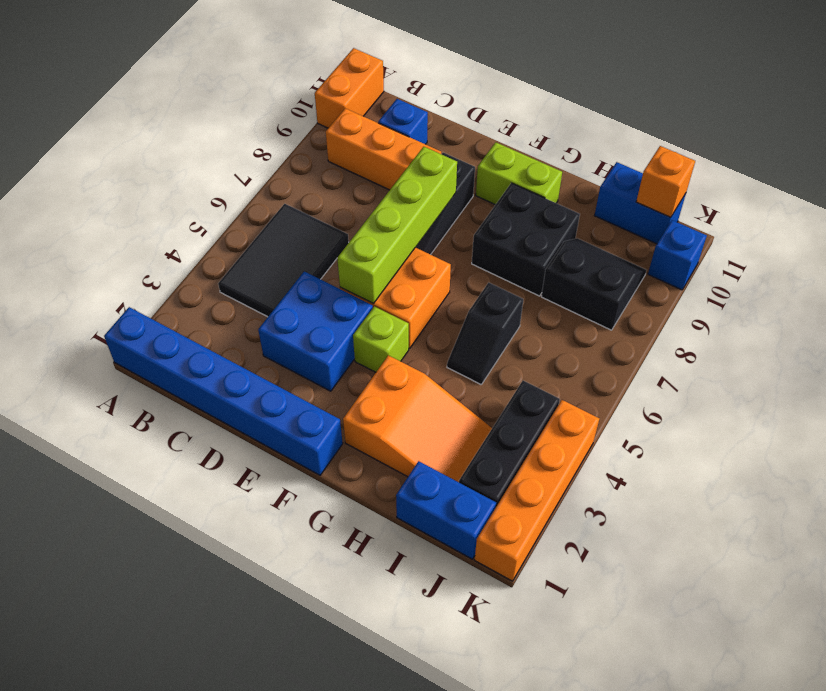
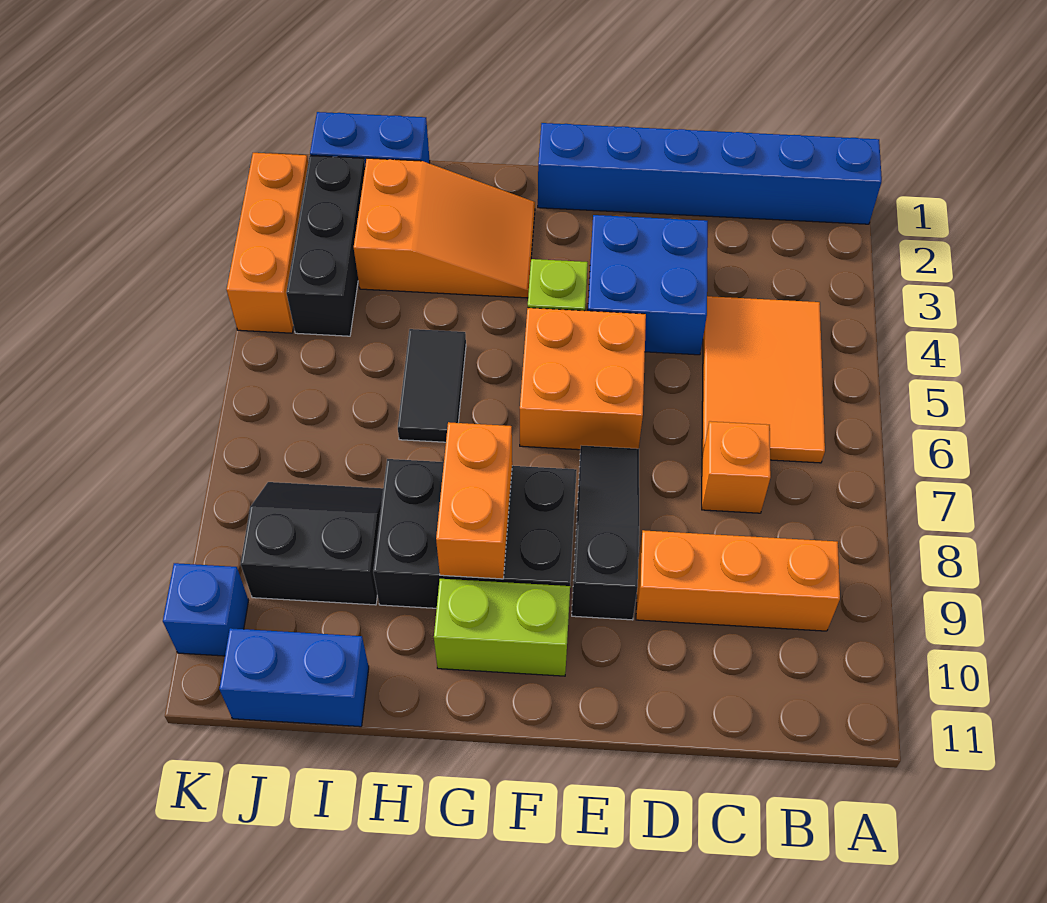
orange brick A10:A11 level 1 -> orange brick G8:G9 level 2
black tile B4:C6 level 1 -> orange tile B4:C6 level 1
blue brick C10 level 1 -> none
lime brick E5:E8 level 2 -> none
orange slope G2:I3 level 1 top G -> orange slope G2:I3 level 1 top I
black brick G8:H9 level 1 -> black brick F8:H9 level 1
black slope H5:H6 level 1 top 6 -> black tile H5:H6 level 1
black slope I8:J9 level 1 top 8 -> black slope I8:J9 level 1 top 9
orange brick J11 level 2 -> orange brick C7 level 1
orange brick K1:K4 level 1 -> orange brick K2:K4 level 1

